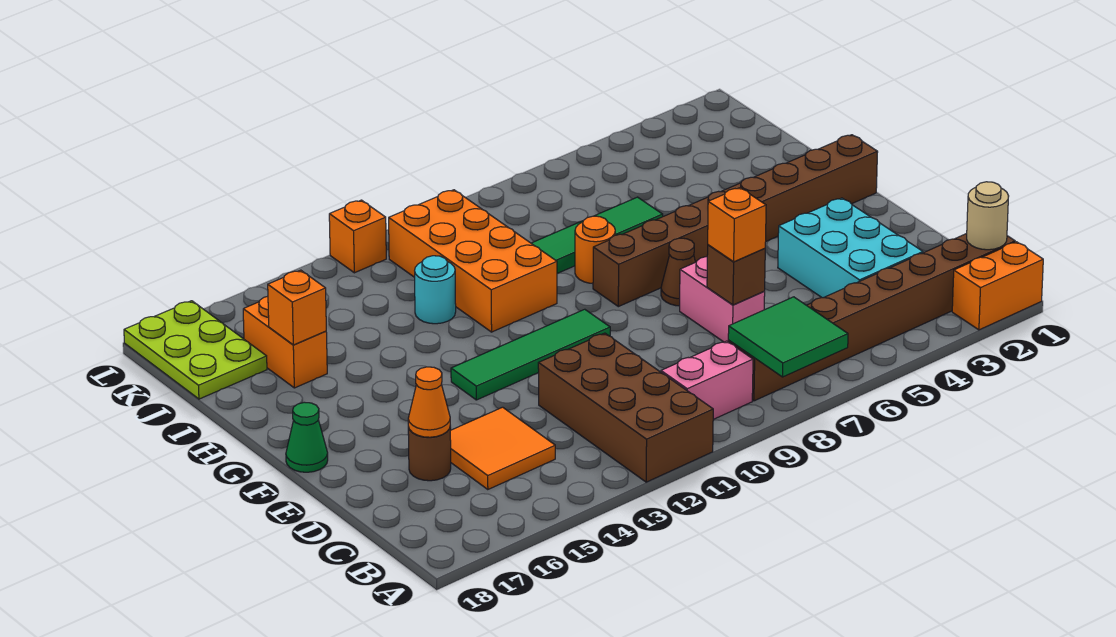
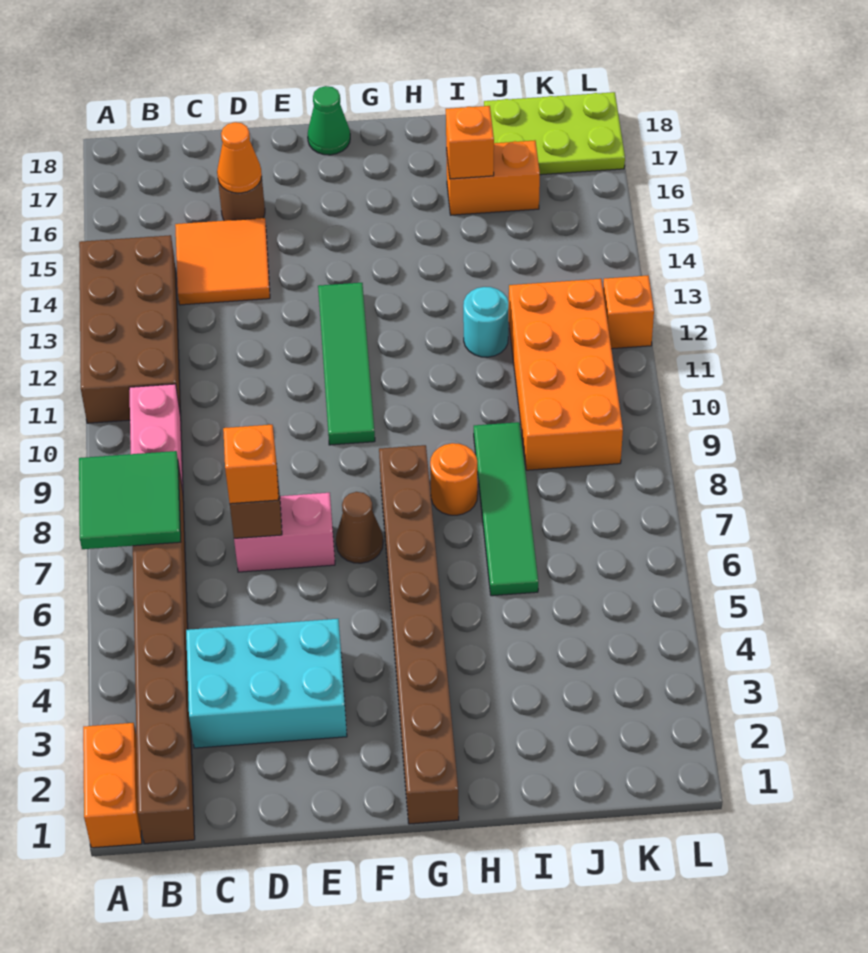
brown brick A11:D12 level 1 -> brown brick A11:B14 level 1
tan round brick B1 level 2 -> none
orange brick H10:K11 level 1 -> orange brick J9:K12 level 1

